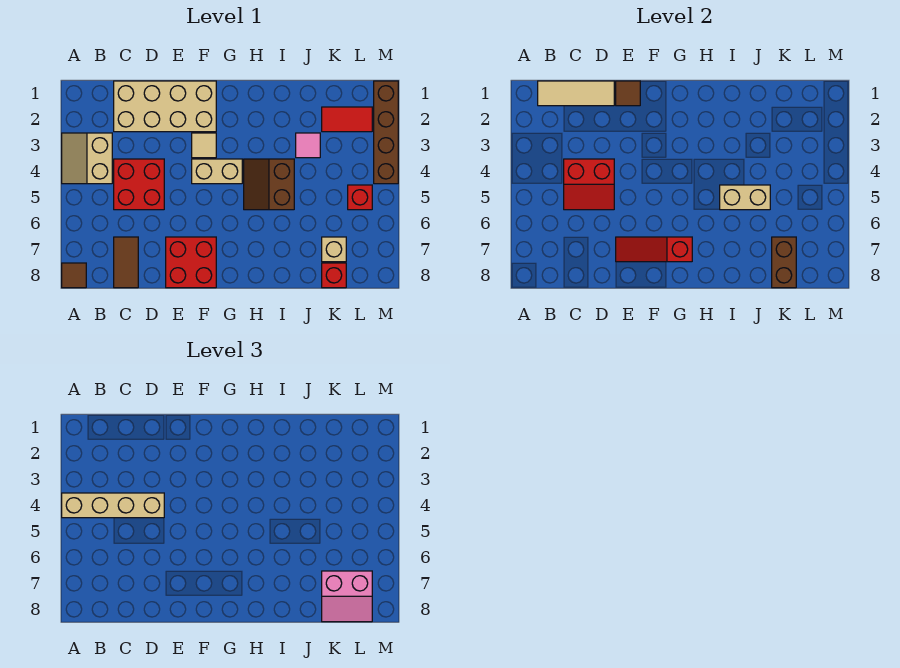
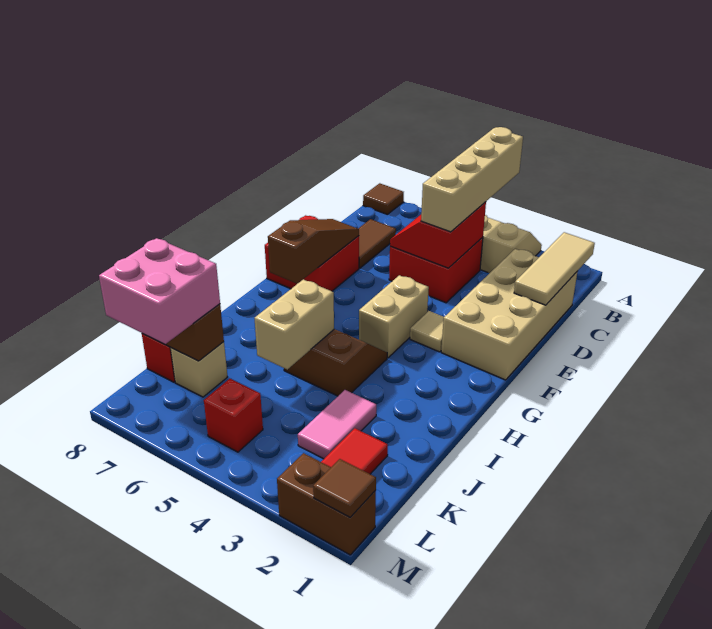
brown tile C7:C8 level 1 -> brown tile C7:D7 level 1
brown tile E1 level 2 -> brown tile M1 level 2
red slope E7:G7 level 2 top G -> brown slope E7:G7 level 2 top G
pink tile J3 level 1 -> pink tile J3:K3 level 1
pink slope K7:L8 level 3 top 7 -> pink brick K7:L8 level 3
brown brick M1:M4 level 1 -> brown brick M1:M2 level 1

